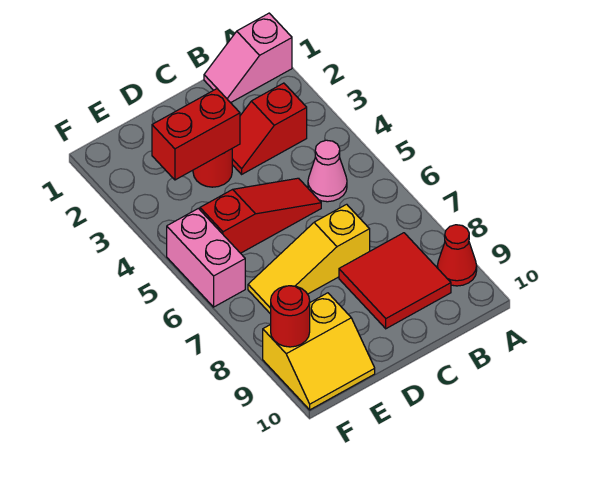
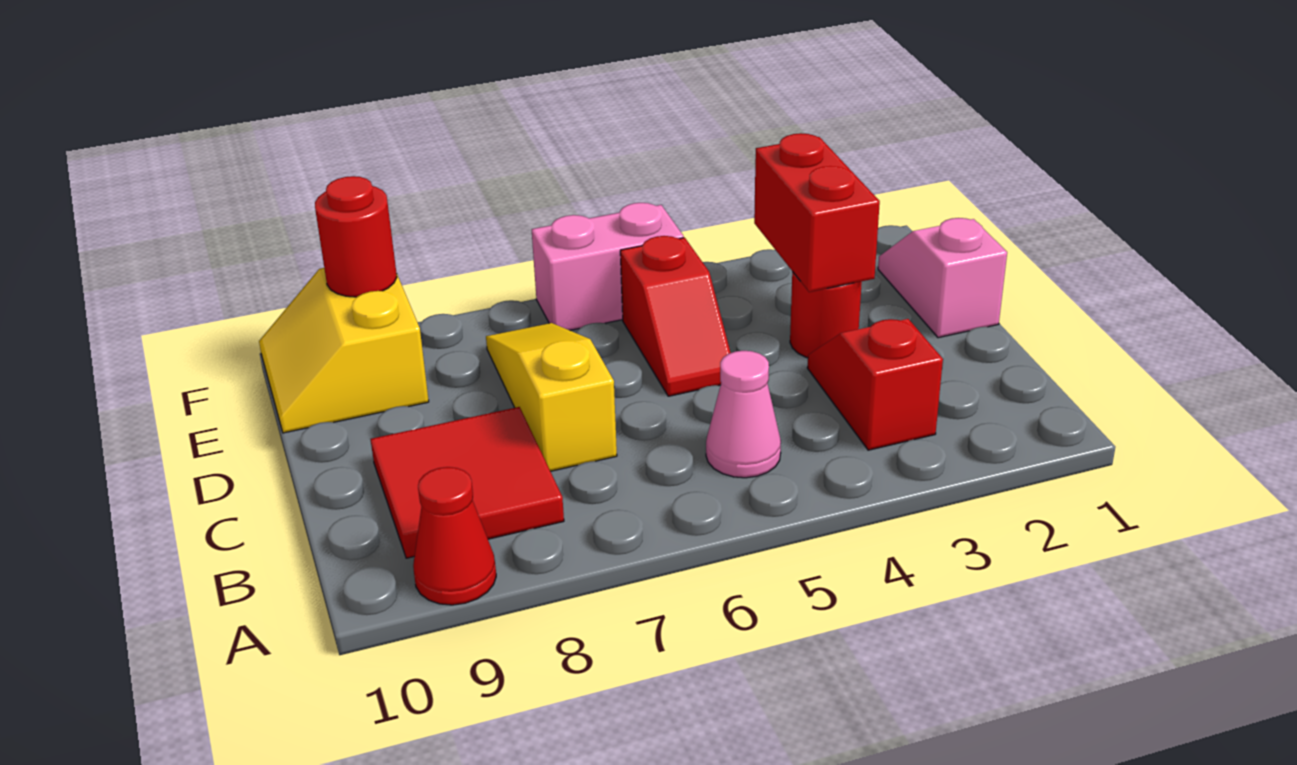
pink slope A1:B1 level 1 top A -> pink slope D1:E1 level 1 top D
red slope C5:E5 level 1 top E -> red slope D5:E5 level 1 top E

